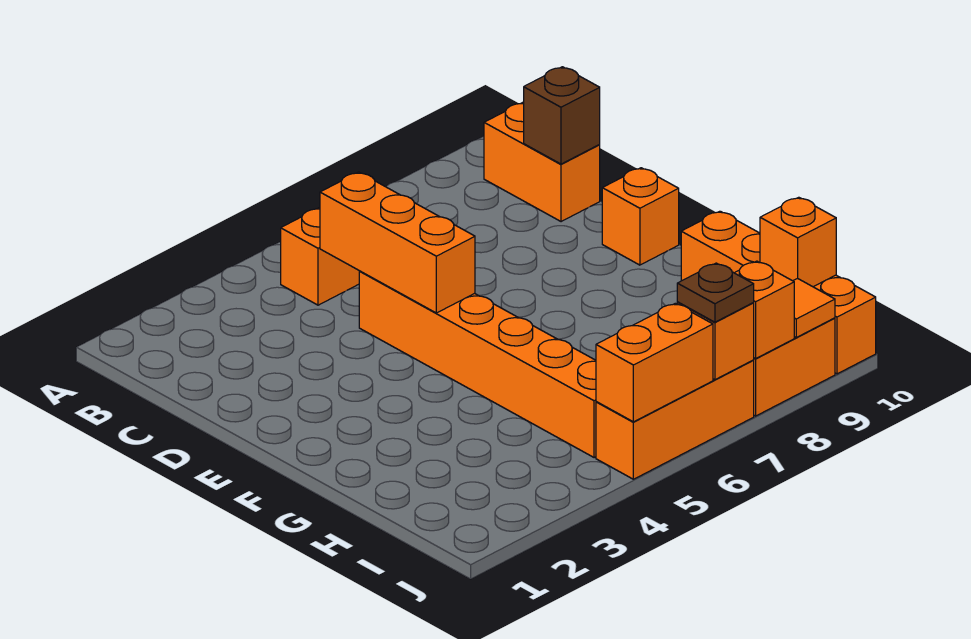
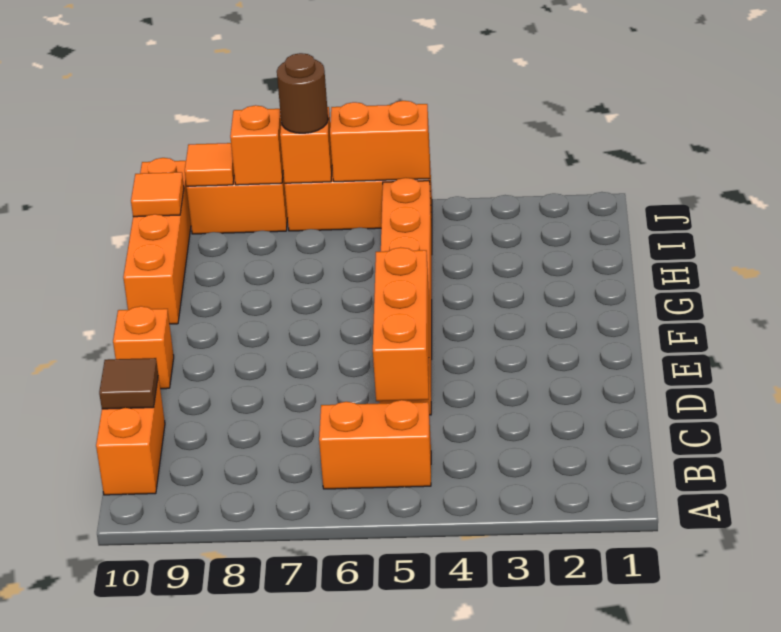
brown brick C10 level 2 -> brown tile C10 level 2
orange brick I10 level 2 -> orange tile I10 level 2
brown plate J7 level 3 -> brown round brick J7 level 3

